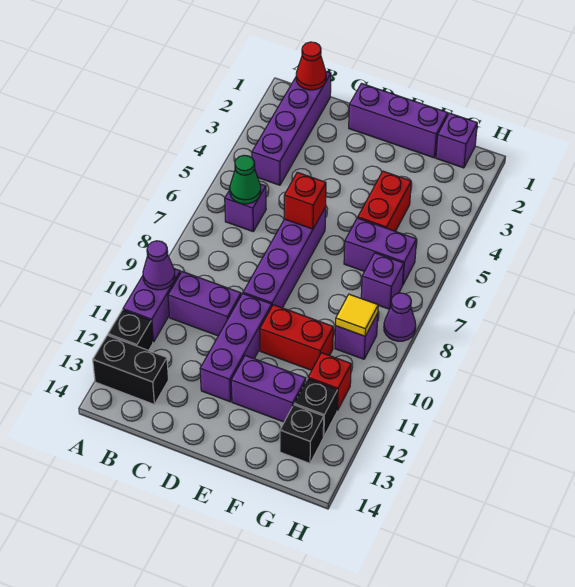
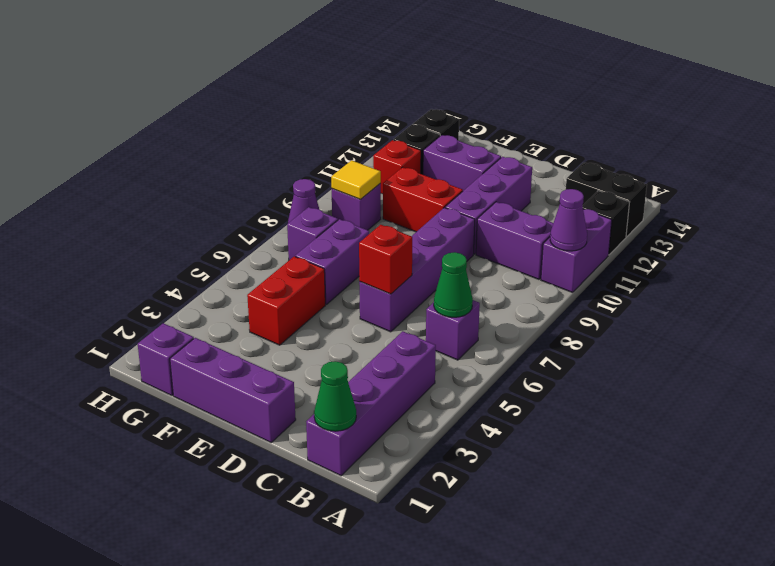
red cone B1 level 2 -> green cone B1 level 2
purple brick F6:G6 level 1 -> purple brick F6:F7 level 1

